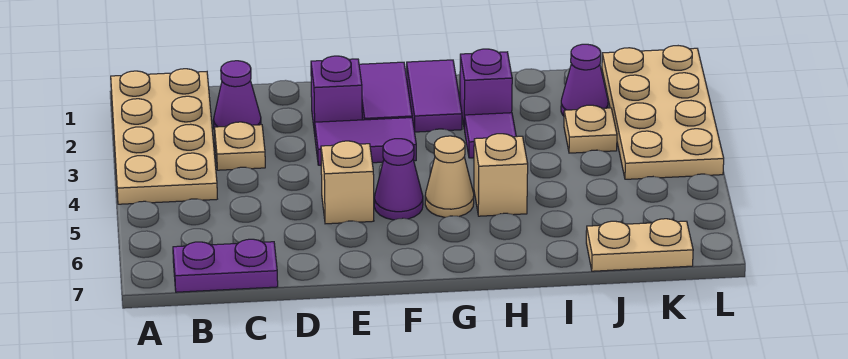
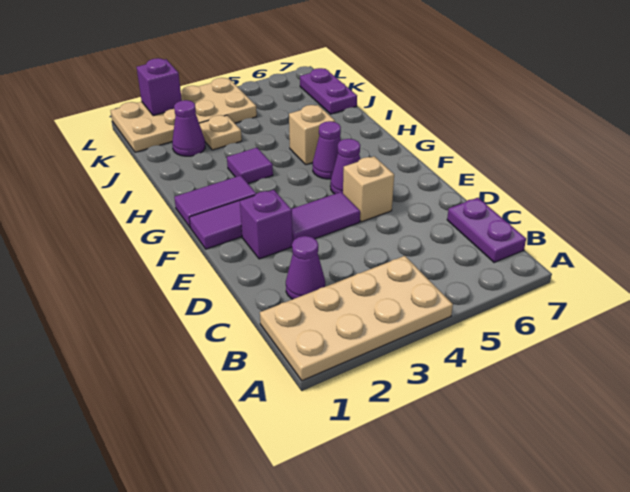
tan plate C3 level 1 -> none
purple tile E3:F3 level 1 -> purple tile E3:E4 level 1
tan cone G5 level 1 -> purple cone G5 level 1
purple brick H2 level 1 -> purple brick L2 level 2
tan plate J7:K7 level 1 -> purple plate J7:K7 level 1

